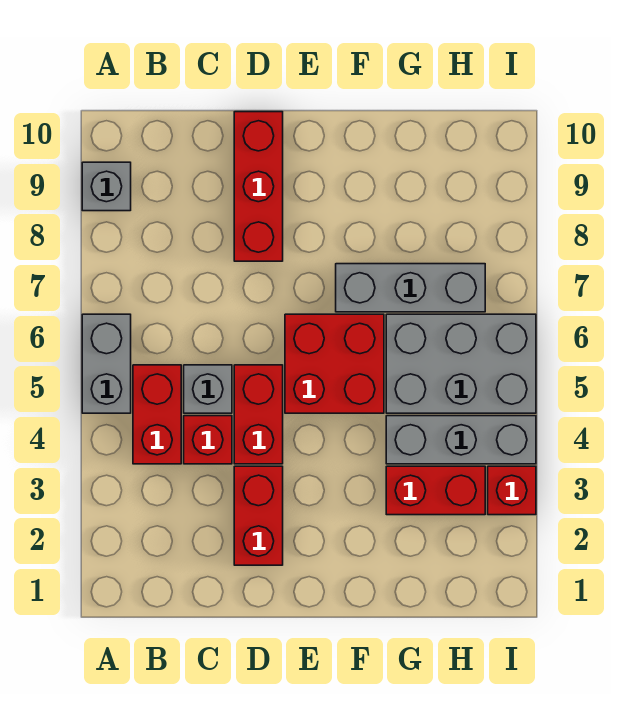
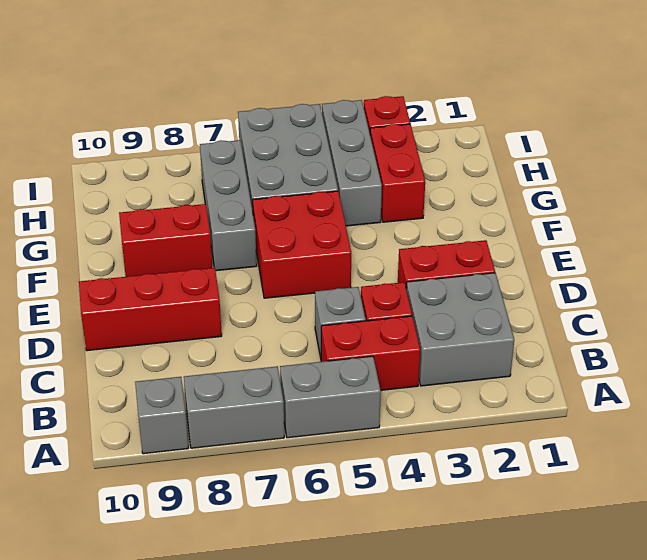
none -> grey brick A7:A8 level 1
none -> grey brick B2:C3 level 1
red brick D4:D5 level 1 -> red brick F8:F9 level 1

